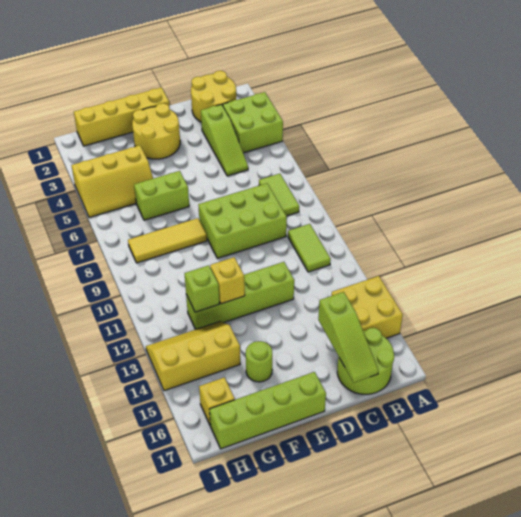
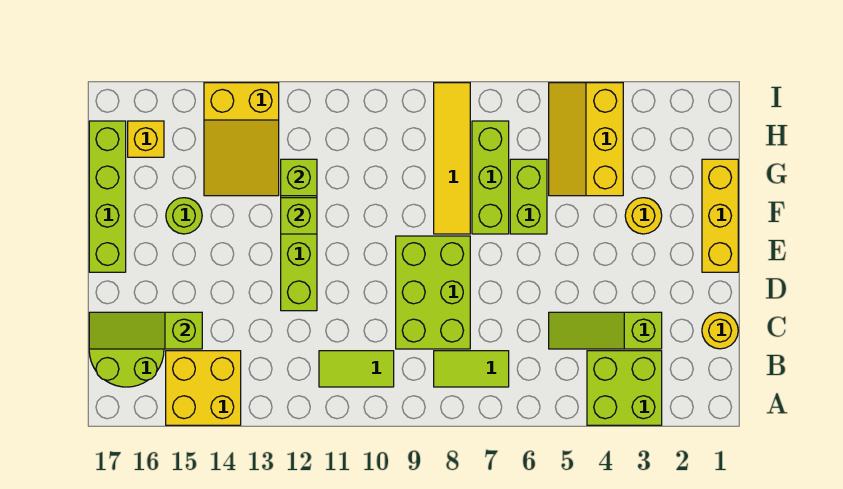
yellow round brick B1:C2 level 1 -> yellow round brick C1 level 1
yellow brick E1:H1 level 1 -> yellow brick E1:G1 level 1
yellow round brick E2:F3 level 1 -> yellow round brick F3 level 1
none -> lime brick F7:H7 level 1
yellow tile F8:H8 level 1 -> yellow tile F8:I8 level 1
yellow brick F12 level 2 -> lime brick F12 level 2
yellow slope G13:I14 level 1 top 14 -> yellow slope G13:I14 level 1 top I

